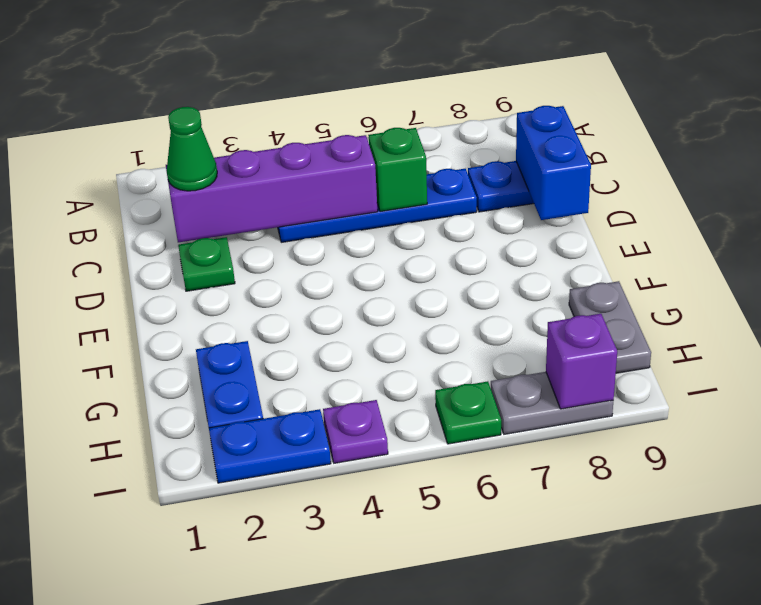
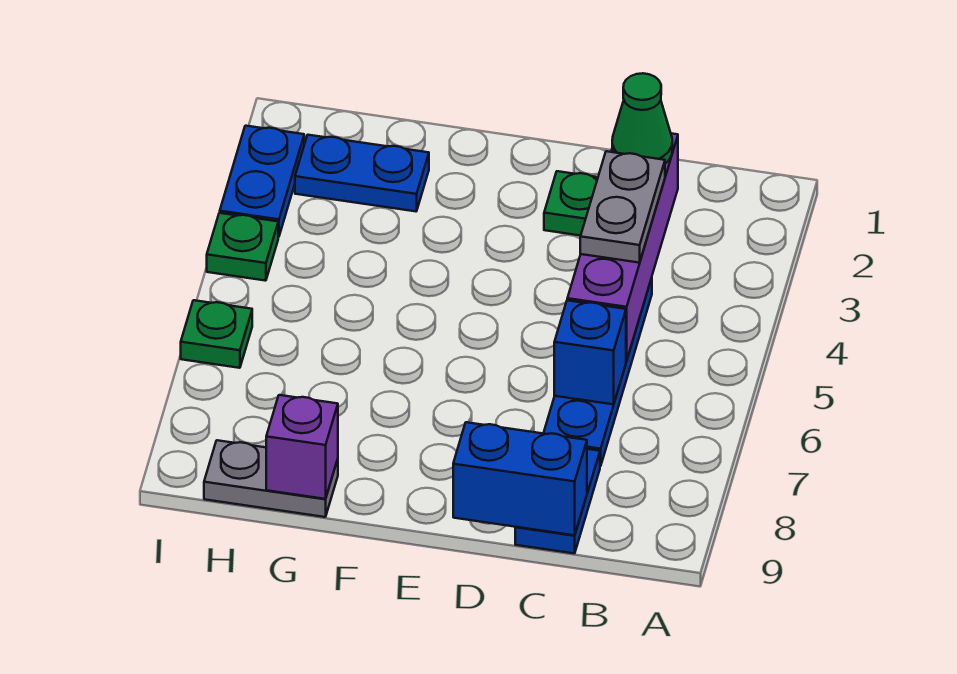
green brick C6 level 2 -> blue brick C6 level 2
purple plate I4 level 1 -> green plate I4 level 1
grey plate I7:I8 level 1 -> grey plate C3:C4 level 3
purple brick I8 level 2 -> purple brick G9 level 2

